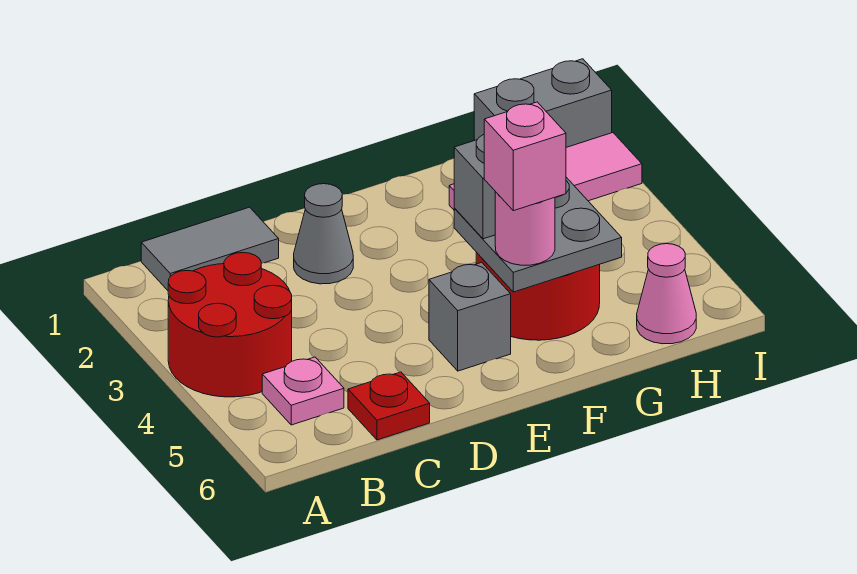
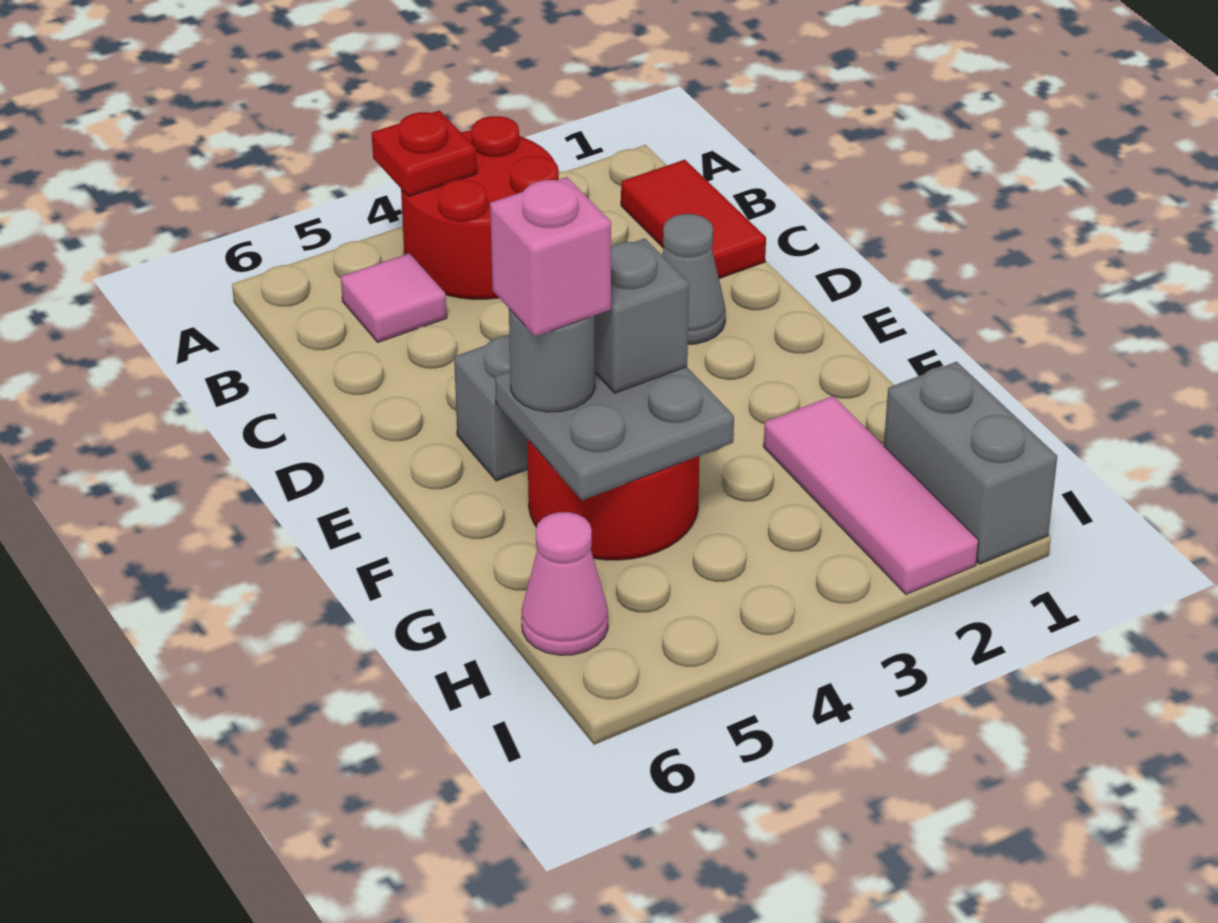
grey tile B1:C1 level 1 -> red tile B1:C1 level 1
pink plate B5 level 1 -> pink tile B5 level 1
red plate C6 level 1 -> red plate A4 level 2
pink round brick F5 level 3 -> grey round brick F5 level 3

